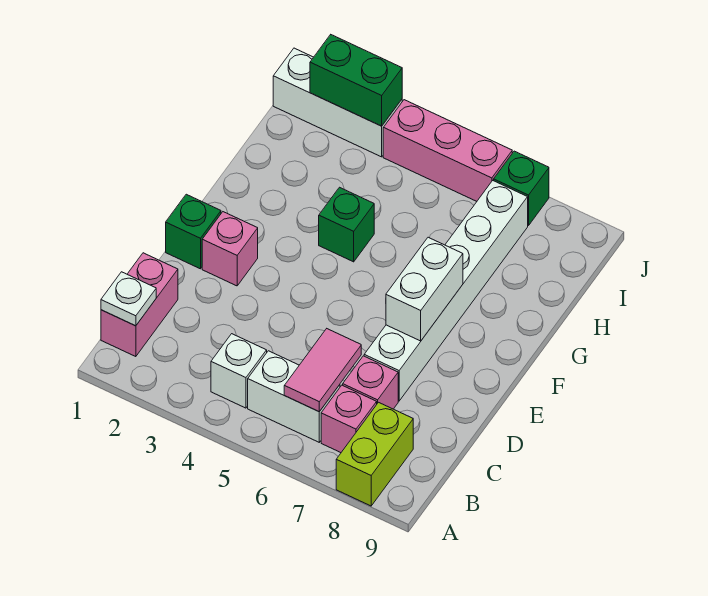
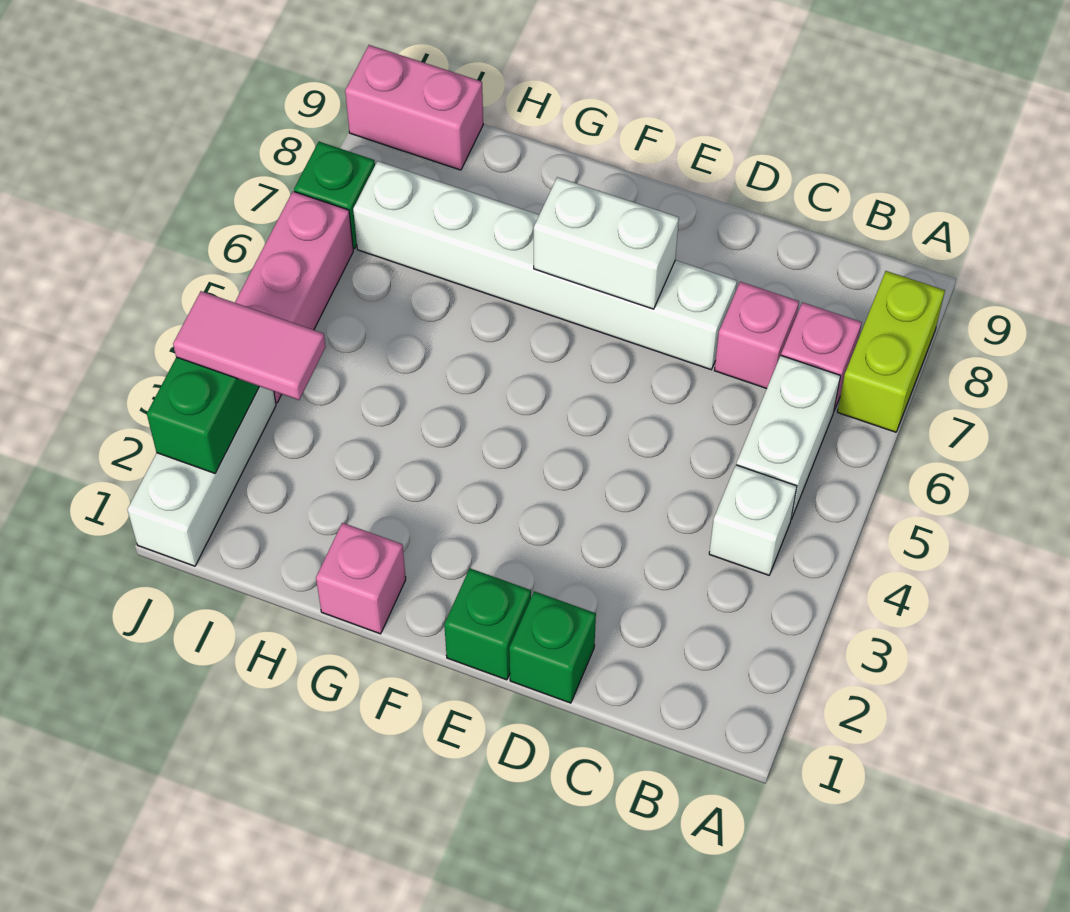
lime brick A8:B8 level 1 -> lime brick A7:A8 level 1
pink brick B1:C1 level 1 -> pink brick I9:J9 level 1
white plate B1 level 2 -> none
pink tile B6:C6 level 2 -> pink tile I3:J3 level 3
pink brick E2 level 1 -> pink brick G1 level 1
green brick G4 level 1 -> green brick D1 level 1

